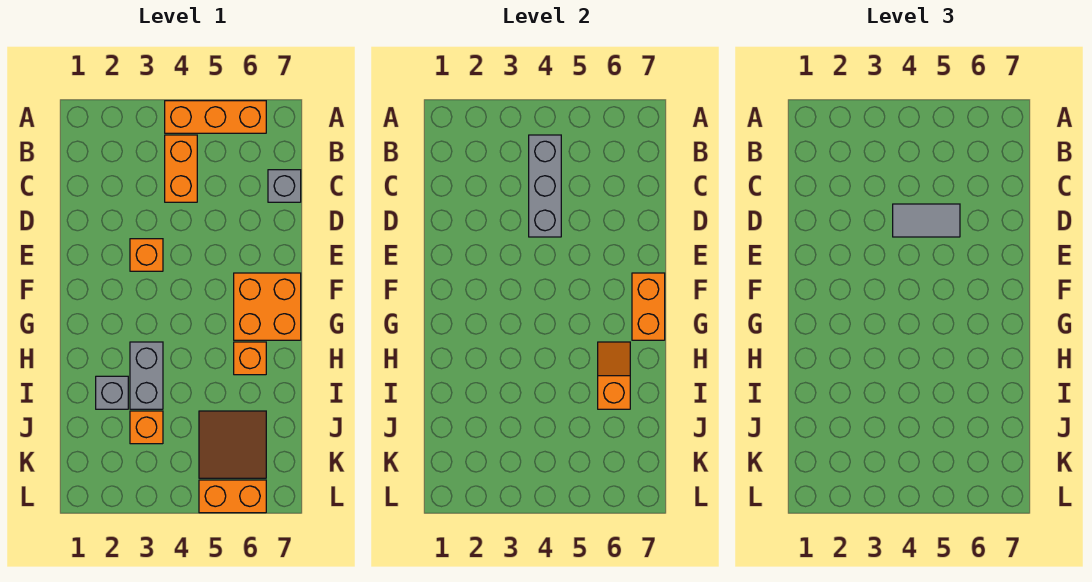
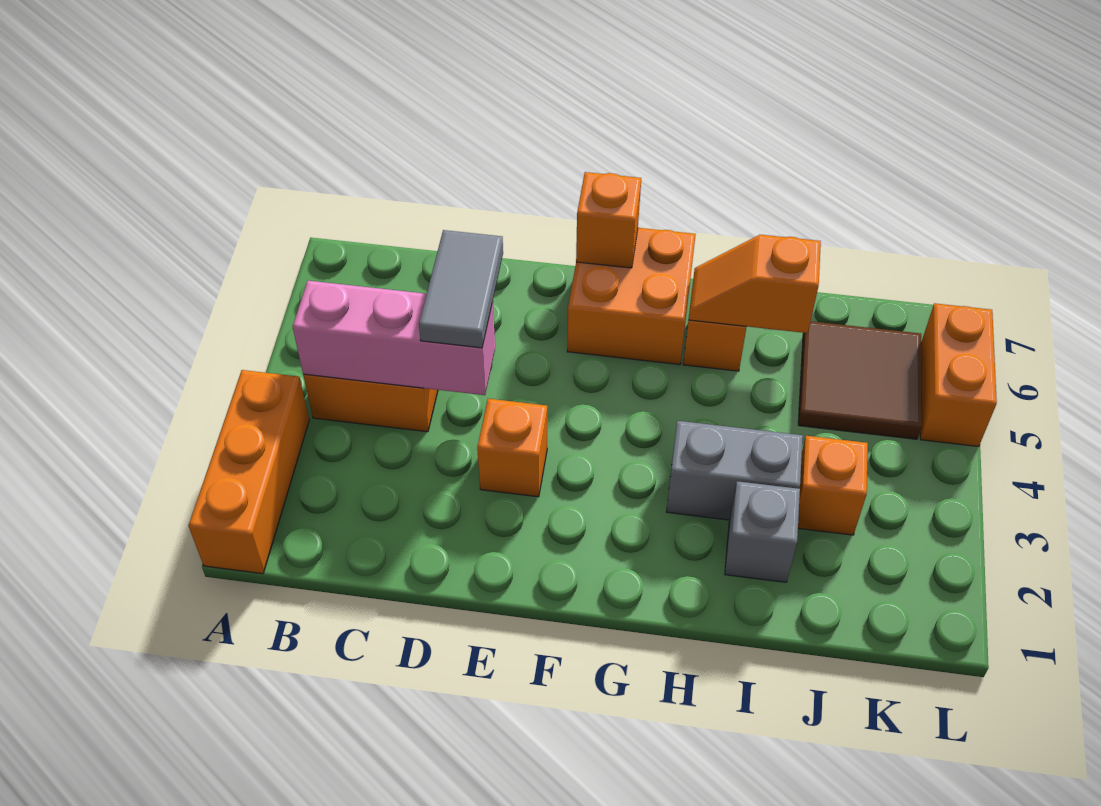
orange brick A4:A6 level 1 -> orange brick A1:A3 level 1
grey brick B4:D4 level 2 -> pink brick B4:D4 level 2
grey brick C7 level 1 -> none
orange brick F7:G7 level 2 -> orange brick F7 level 2

